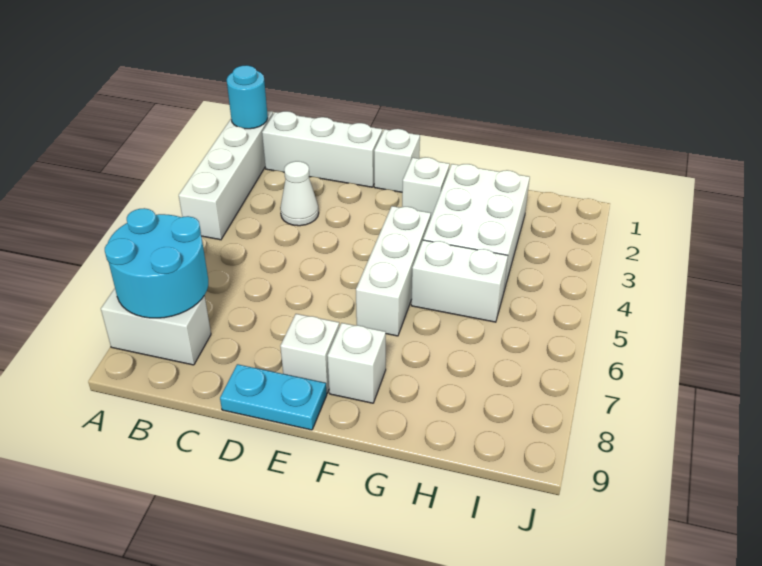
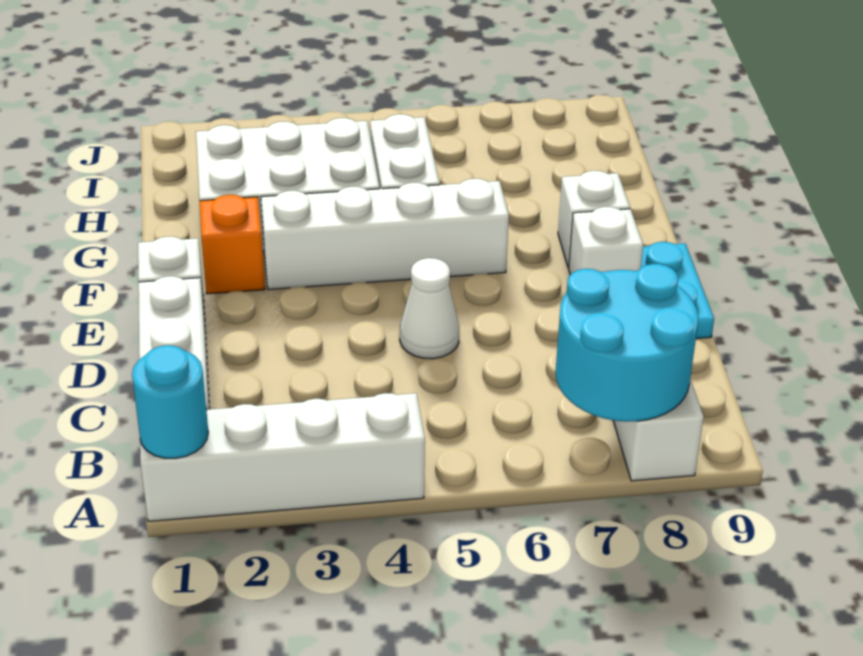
white cone C3 level 1 -> white cone D5 level 1
white brick F2 level 1 -> orange brick F2 level 1
white brick F4:F6 level 1 -> white brick F3:F6 level 1

